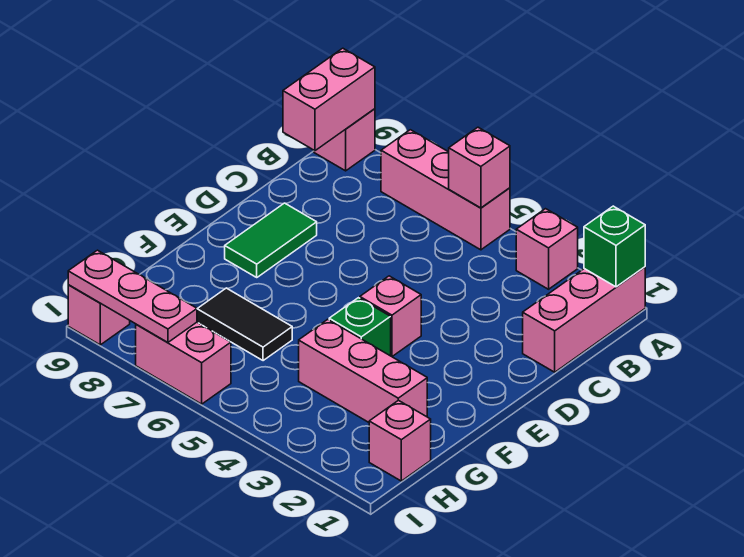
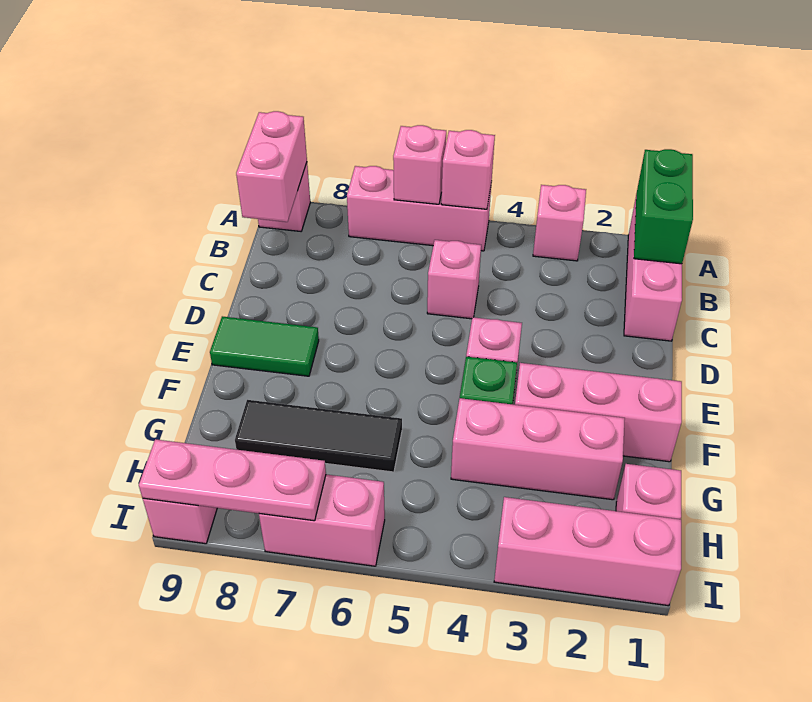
green brick A1 level 2 -> green brick A1:B1 level 2
none -> pink brick A6 level 2
none -> pink brick C5 level 1
green tile D8:E8 level 1 -> green tile E8:E9 level 1
none -> pink brick F1:F3 level 1
black tile G6:G7 level 1 -> black tile G6:G8 level 1
none -> pink brick I1:I3 level 1

